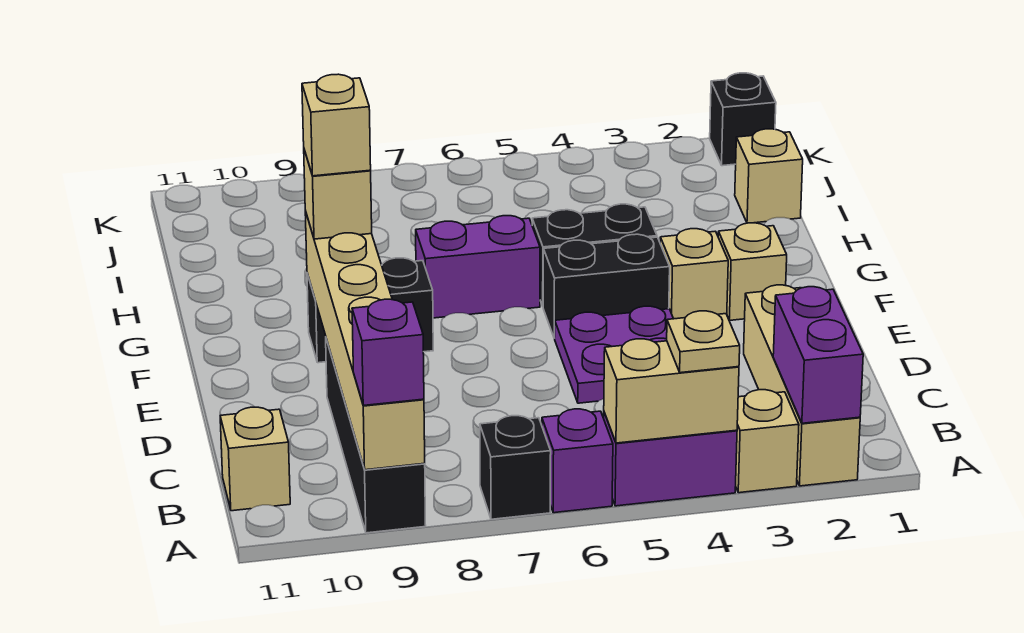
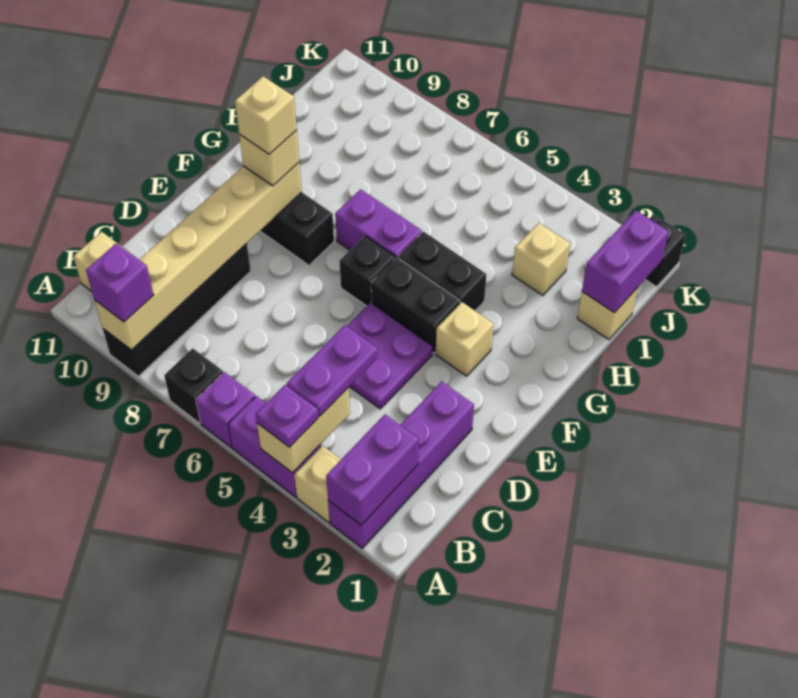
tan brick A2:D2 level 1 -> purple brick A2:D2 level 1
tan brick A4:A5 level 2 -> tan brick A4:B4 level 2
tan plate A4 level 3 -> purple plate A4 level 3
none -> purple plate B4:C4 level 3
tan brick F2 level 1 -> tan brick I3 level 1
none -> black brick F6 level 1
none -> purple brick I1:J1 level 2

